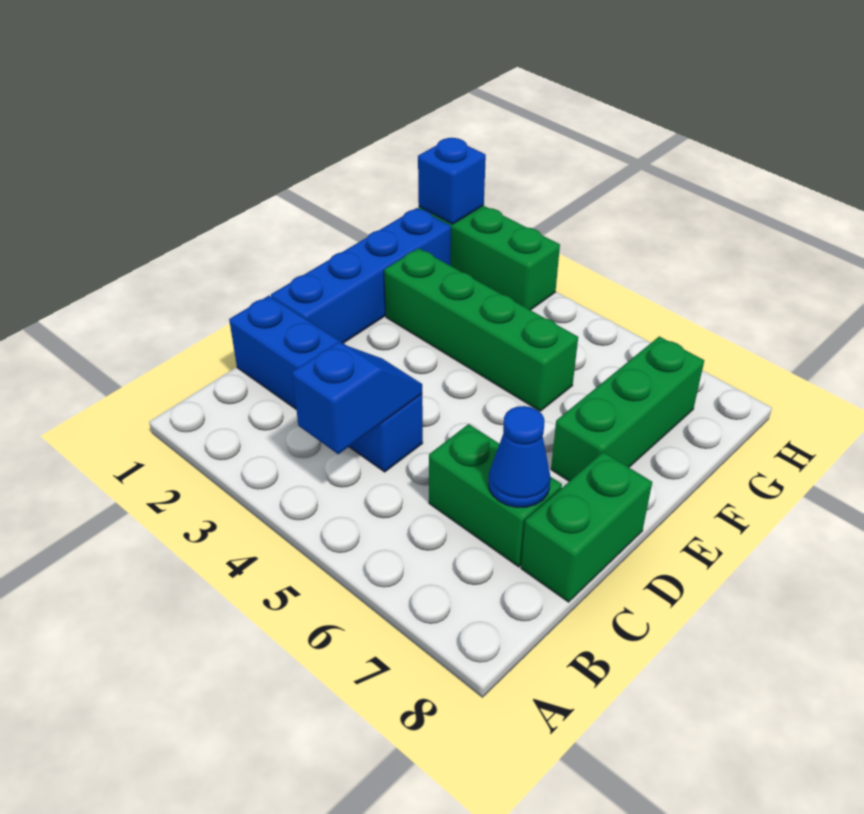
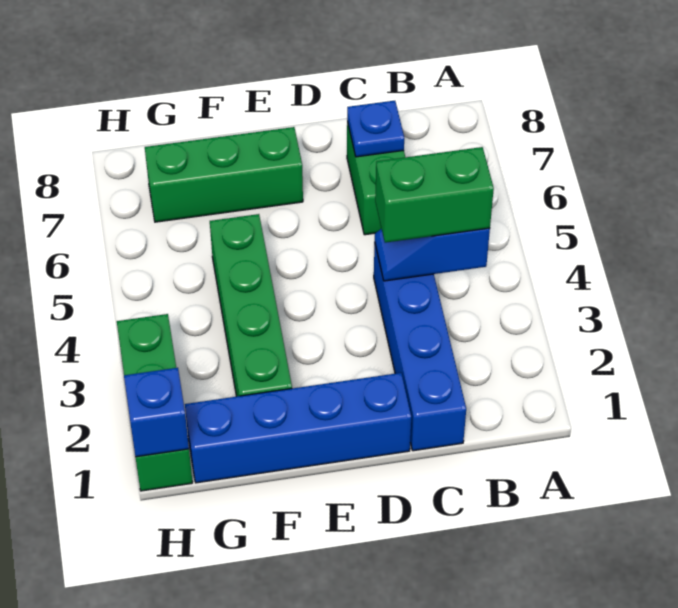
blue cone C7 level 2 -> blue plate C7 level 2
green brick C8:D8 level 1 -> green brick B4:C4 level 3

